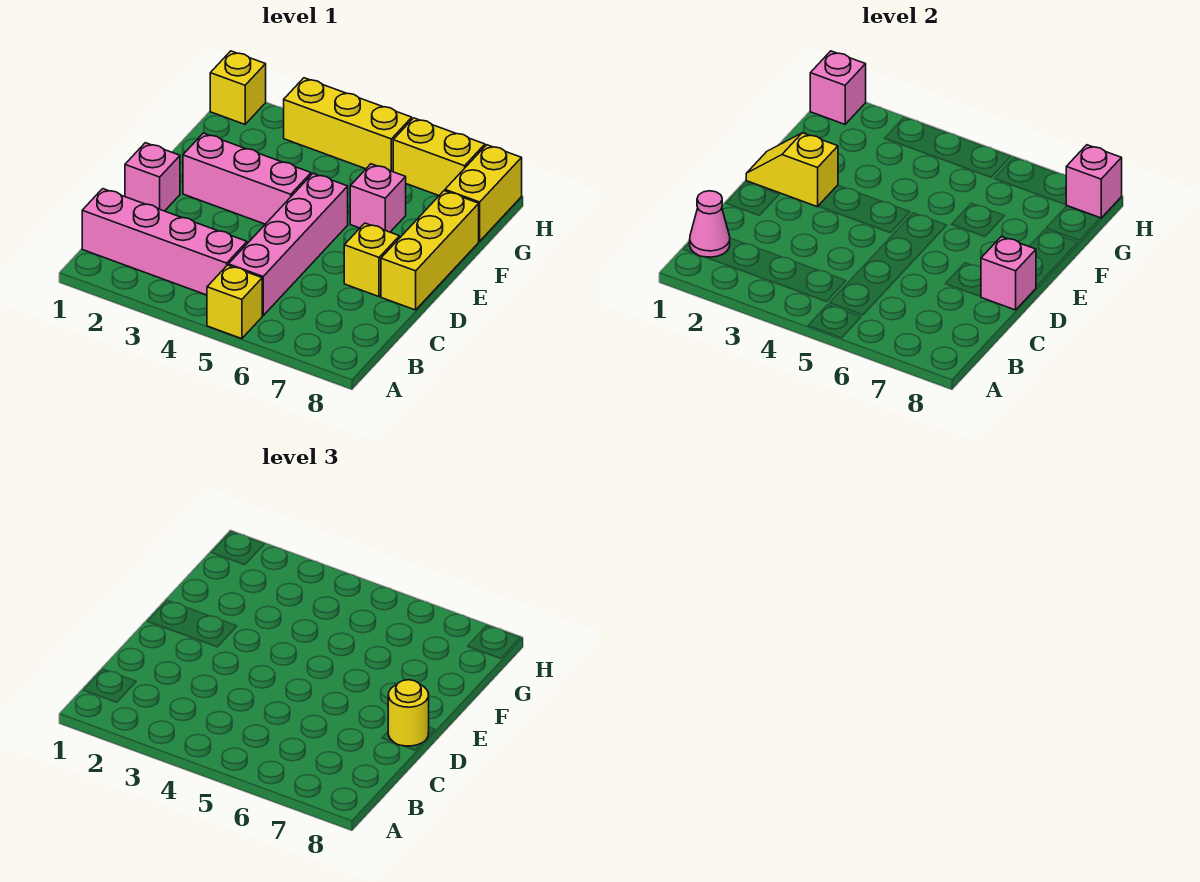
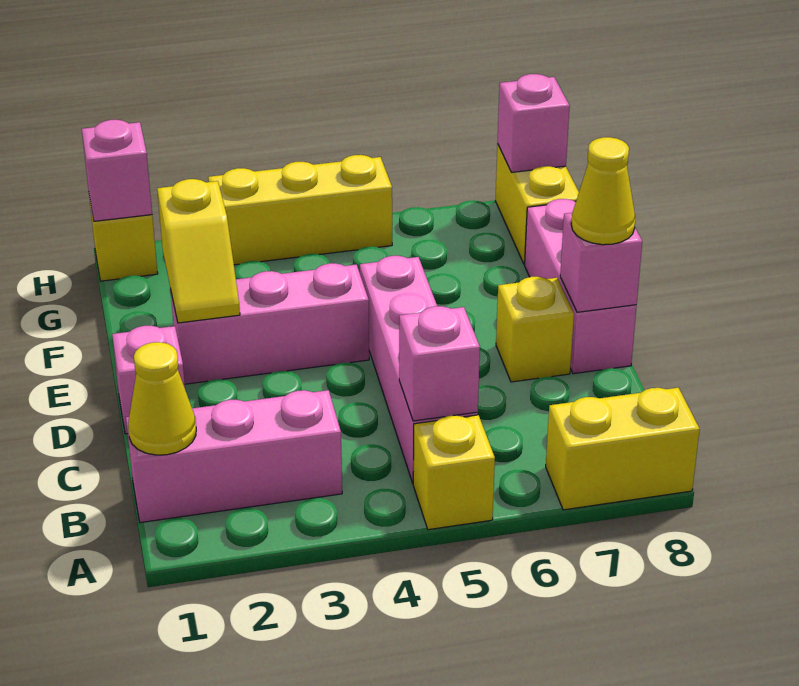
pink brick B1:B4 level 1 -> pink brick B1:B3 level 1
pink cone B1 level 2 -> yellow cone B1 level 2
yellow brick D8:F8 level 1 -> pink brick D8:F8 level 1
yellow round brick D8 level 3 -> yellow cone D8 level 3
yellow slope E1:E2 level 2 top 2 -> yellow slope E2:F2 level 2 top F
pink brick F6 level 1 -> pink brick B5 level 2
yellow brick H6:H7 level 1 -> yellow brick A7:A8 level 1

